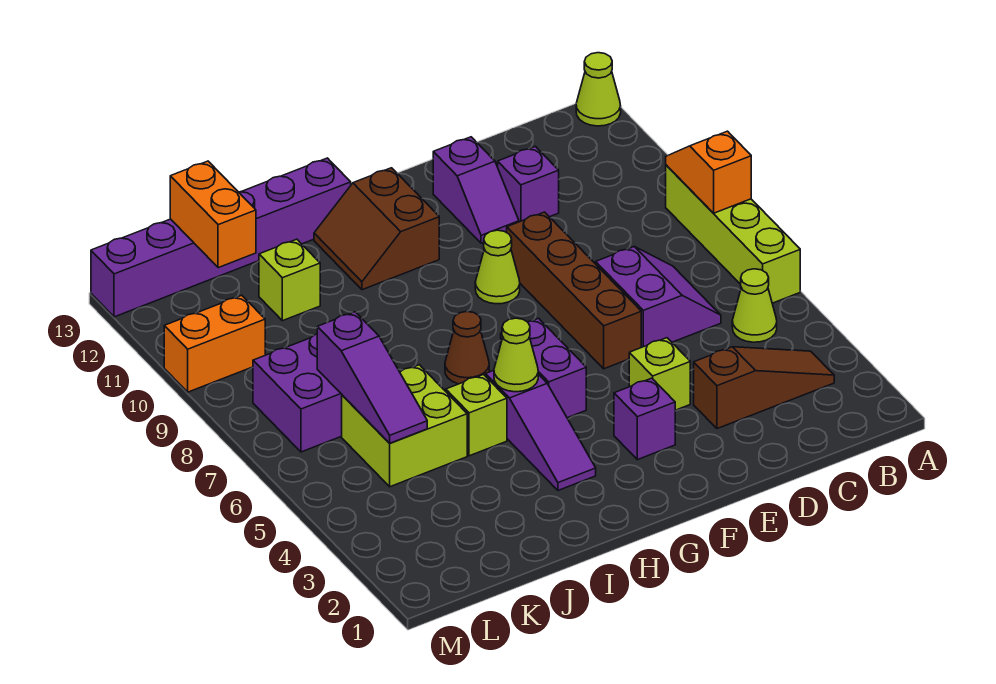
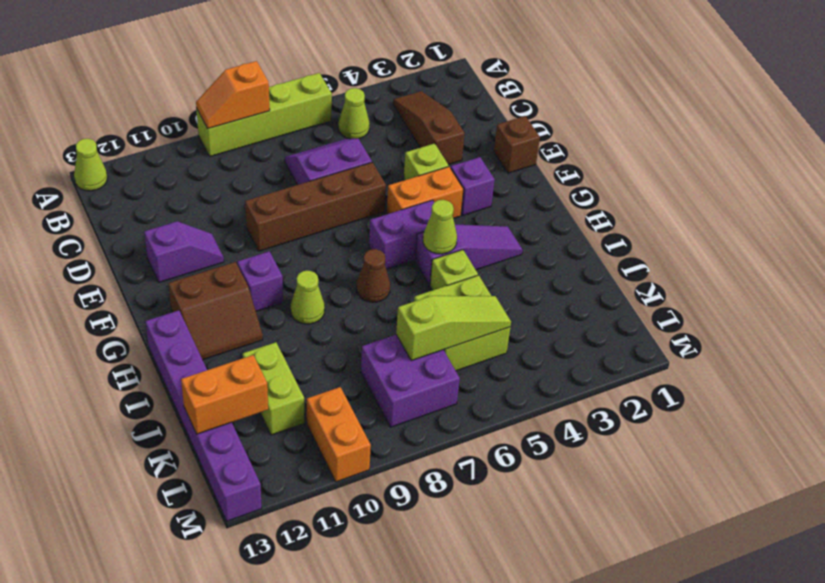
purple brick D11 level 1 -> purple brick G10 level 1
none -> brown brick E1 level 1
none -> orange brick F4:F5 level 1
lime cone F9 level 1 -> lime cone H9 level 1
lime brick J11 level 1 -> lime brick J11:K11 level 1
purple slope K5:K7 level 2 top 7 -> lime slope K5:K7 level 2 top 7

